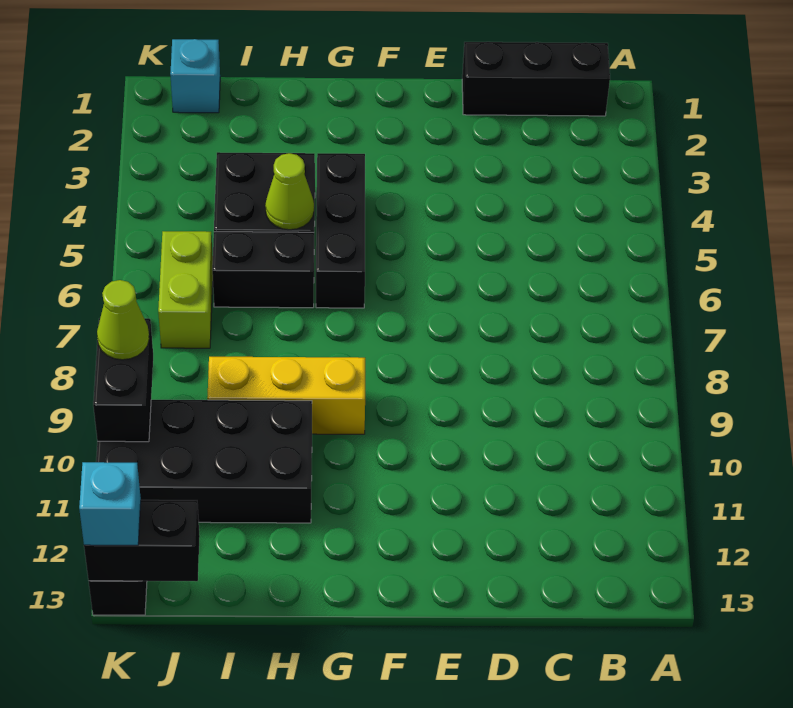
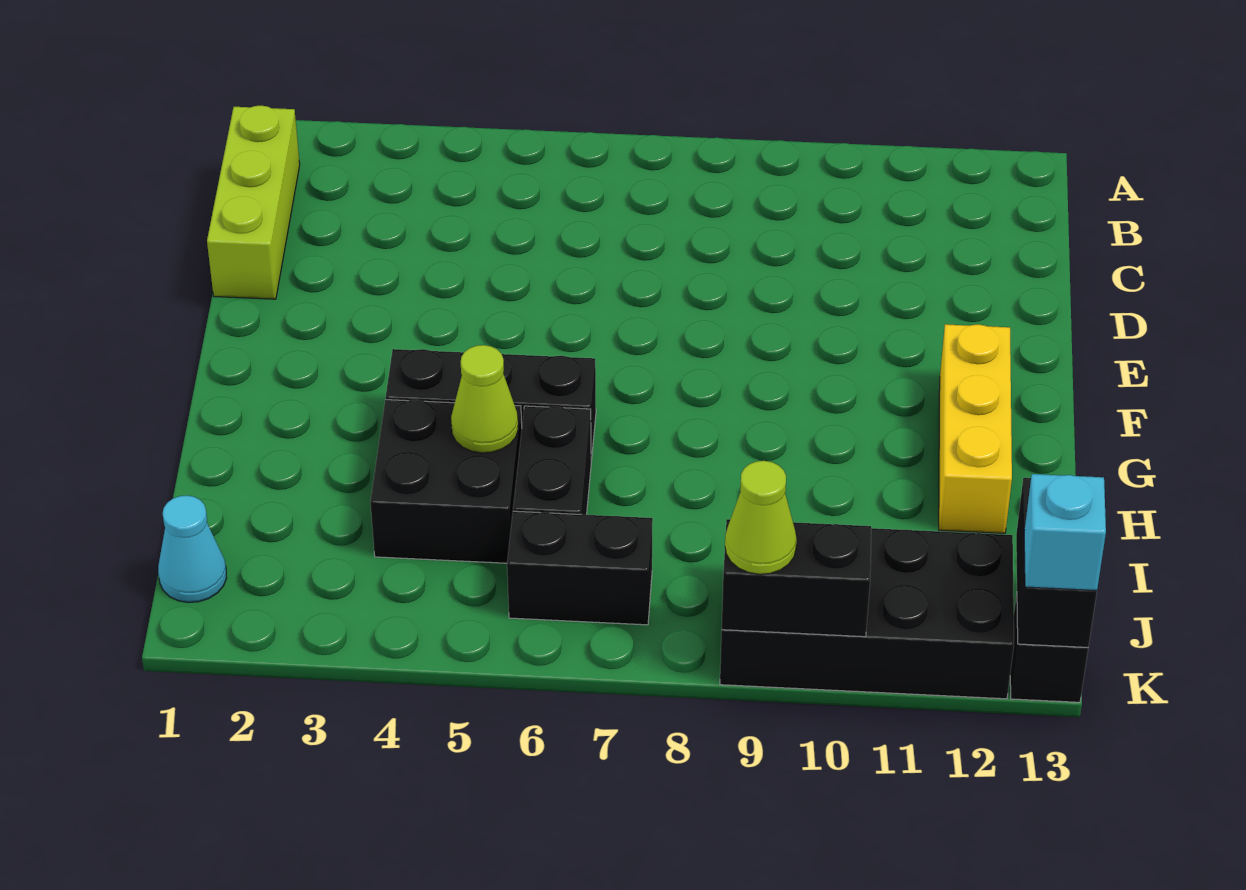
black brick B1:D1 level 1 -> lime brick B1:D1 level 1
yellow brick G9:I9 level 1 -> yellow brick F12:H12 level 1
black brick H10:K11 level 1 -> black brick J9:K12 level 1
cyan brick J1 level 1 -> cyan cone J1 level 1
lime brick J6:J7 level 1 -> black brick J6:J7 level 1

